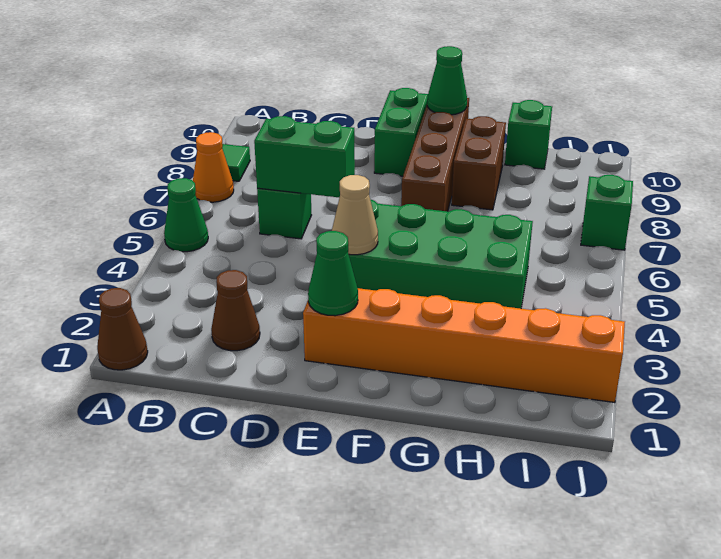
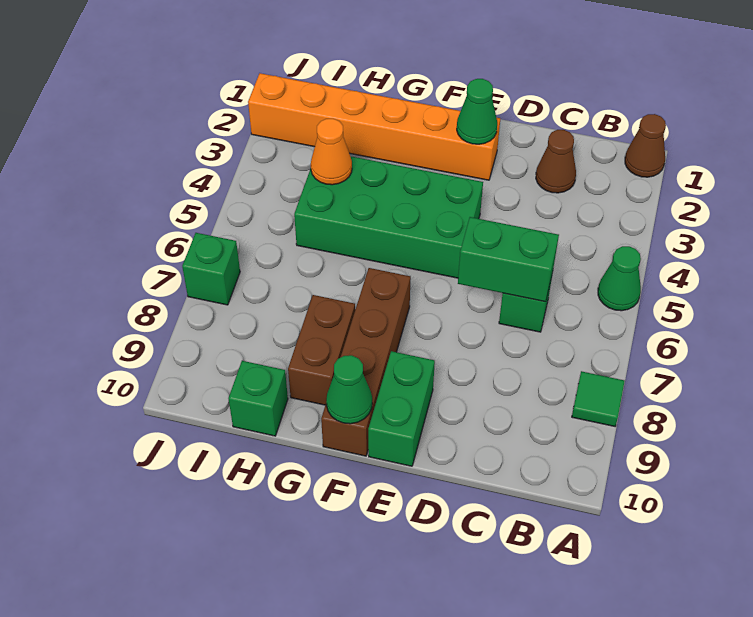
orange cone A7 level 1 -> orange cone H4 level 2
tan cone E4 level 2 -> none

